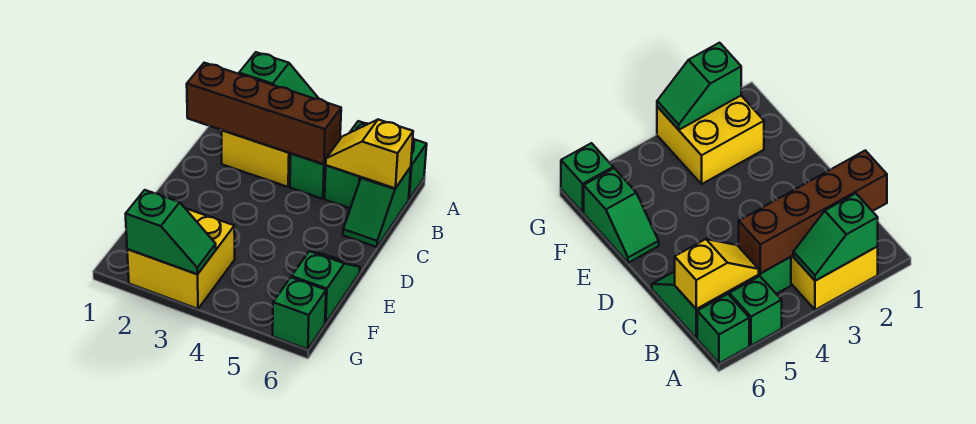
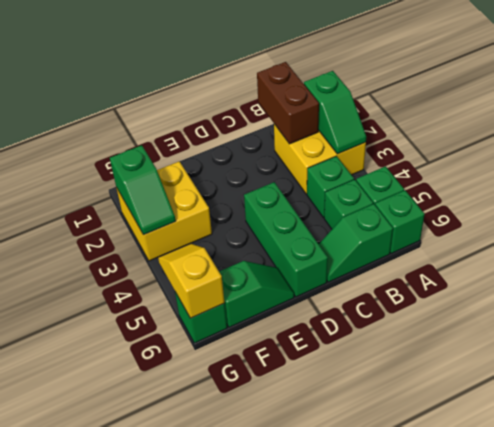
brown brick B1:B4 level 2 -> brown brick B1:B2 level 2
yellow slope B5:B6 level 2 top 6 -> yellow slope G5:G6 level 2 top 6
none -> green brick D4:D6 level 1

